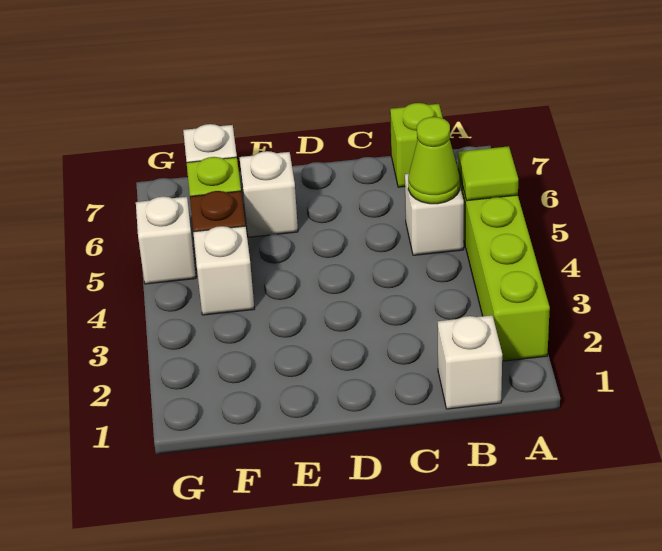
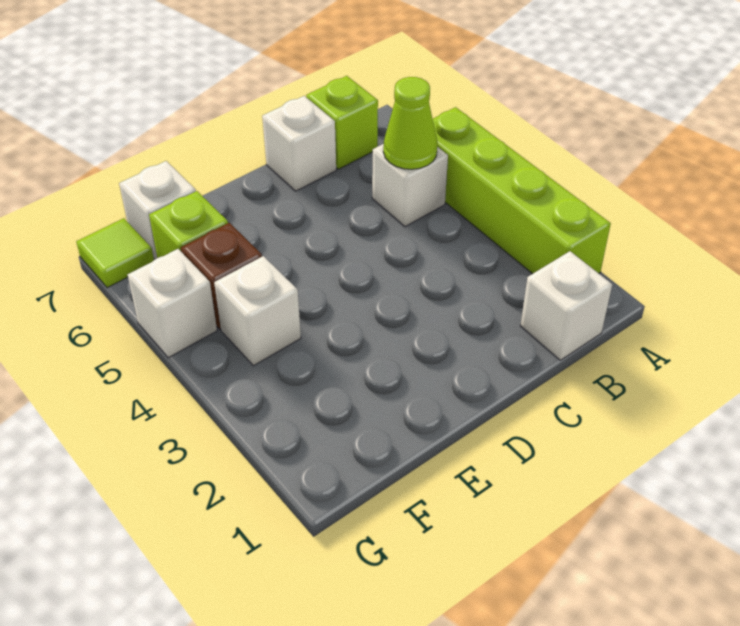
lime tile A5 level 2 -> lime tile G7 level 1
white brick E6 level 1 -> white brick C7 level 1

